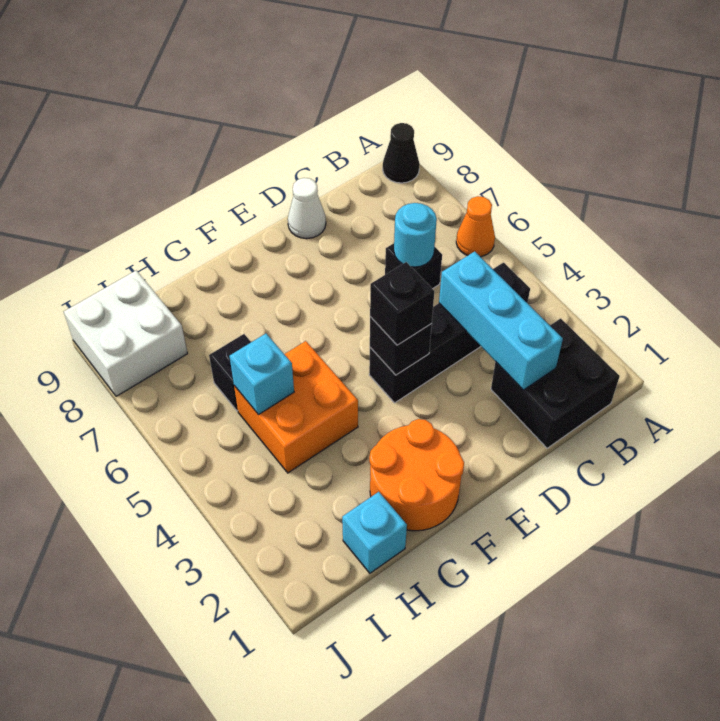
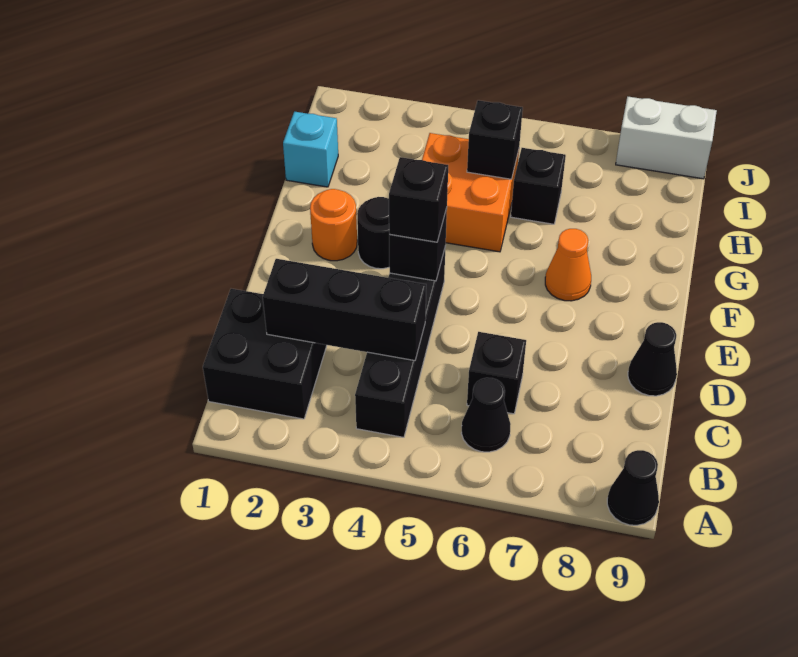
orange cone A6 level 1 -> orange cone F7 level 1
none -> black cone B6 level 1
cyan brick C2:C4 level 2 -> black brick C2:C4 level 2
cyan round brick C6 level 2 -> none
white cone D9 level 1 -> black cone D9 level 1
orange round brick F1:G2 level 1 -> orange round brick F2 level 1
none -> black round brick F3 level 1
cyan brick H5 level 2 -> black brick H5 level 2
white brick I8:J9 level 1 -> white brick J8:J9 level 1

